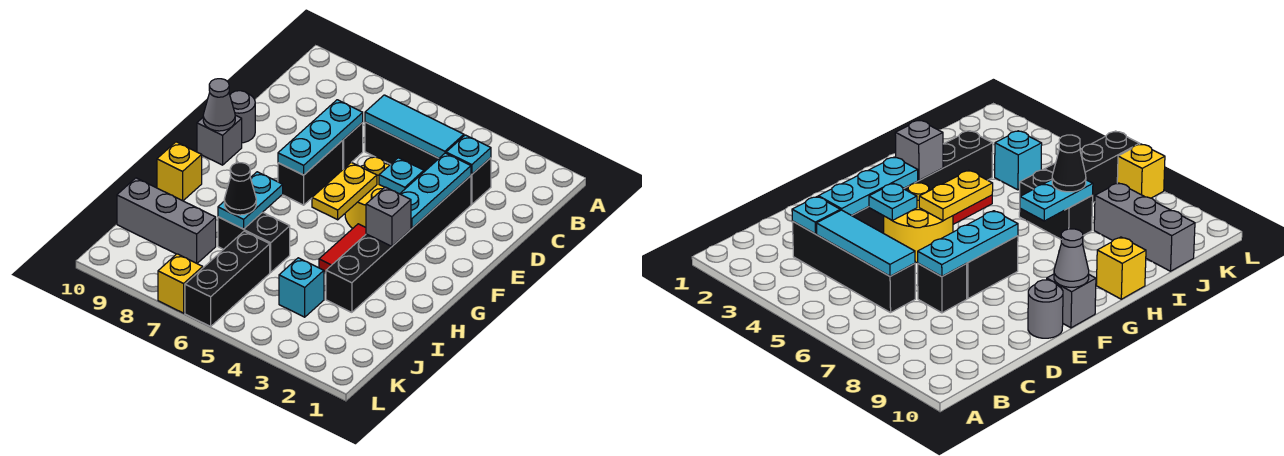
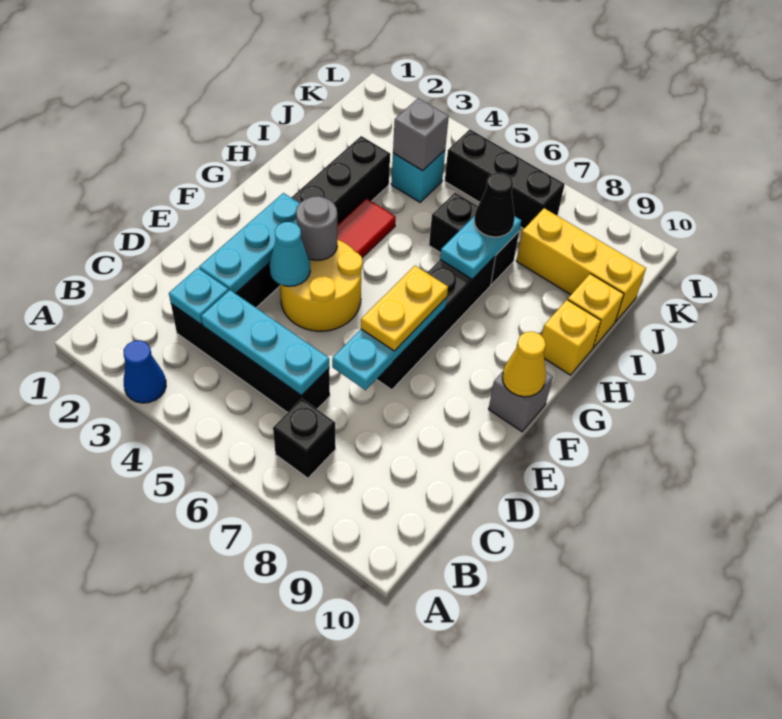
none -> blue cone A3 level 1
cyan tile C4:C6 level 2 -> cyan plate C4:C6 level 2
black brick D7 level 1 -> black brick B7 level 1
cyan plate E4 level 2 -> cyan cone E4 level 2
black brick E7:F7 level 1 -> black brick E7:H7 level 1
grey round brick E10 level 1 -> grey round brick F4 level 2
yellow plate F5:G5 level 2 -> yellow plate E7:F7 level 3
grey cone F10 level 2 -> yellow cone F10 level 2
grey brick G3 level 2 -> grey brick J4 level 2
black brick J6:L6 level 1 -> black brick K5:K7 level 1
grey brick J8:J10 level 1 -> yellow brick J8:J10 level 1
yellow brick L7 level 1 -> yellow brick I10 level 1

